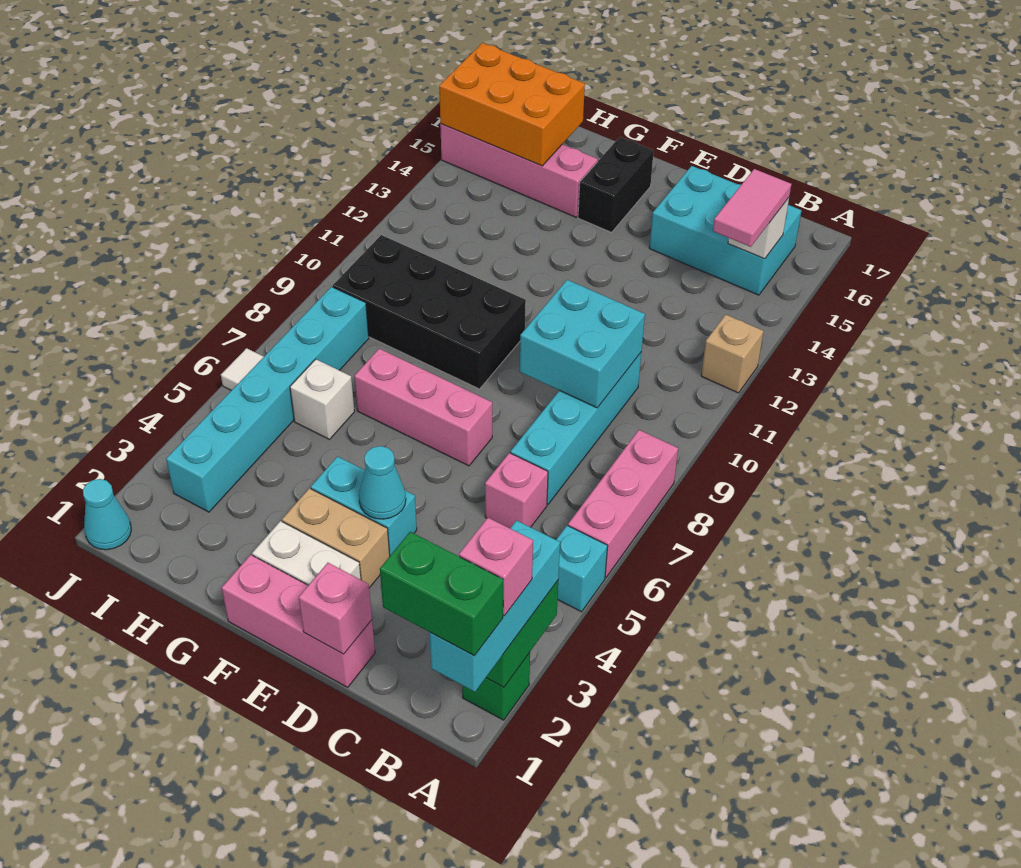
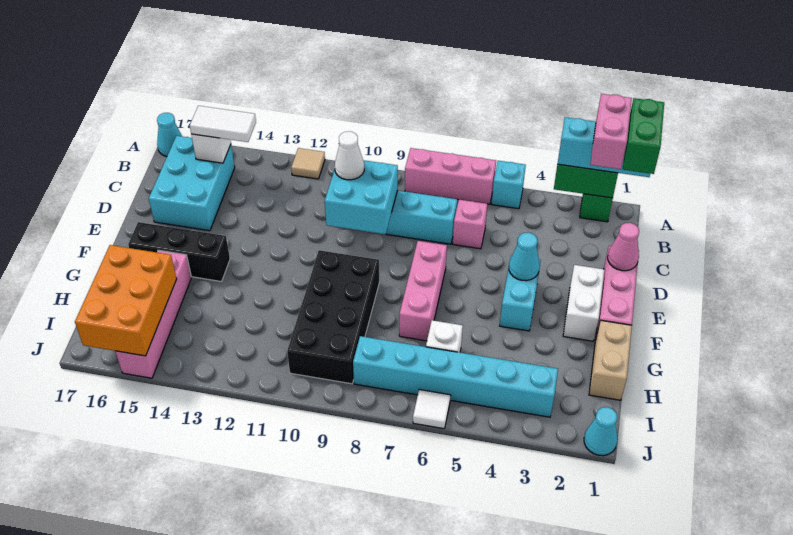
pink brick A2 level 4 -> pink brick A2:B2 level 4
tan brick A12 level 1 -> tan tile A12 level 1
none -> cyan cone A17 level 1
pink tile B14:B15 level 3 -> white tile B14:B15 level 3
none -> white cone C10 level 3
pink brick D1 level 2 -> pink cone D1 level 2
tan brick E3:F3 level 1 -> tan brick G1:H1 level 1
black brick F15:F16 level 1 -> black brick F14:F16 level 1

